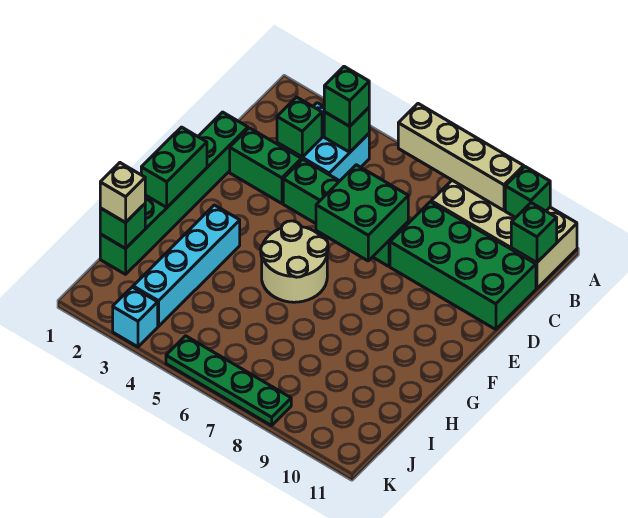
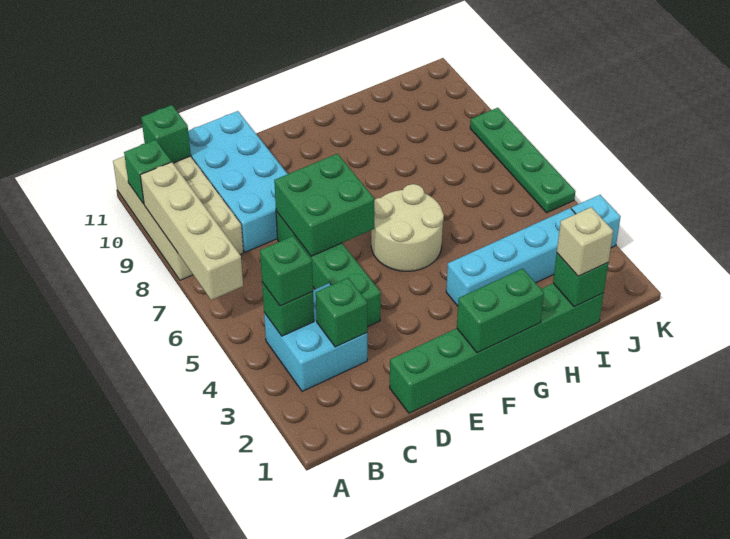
green brick C8:D11 level 1 -> cyan brick C8:D11 level 1
green brick D2:D3 level 1 -> none

